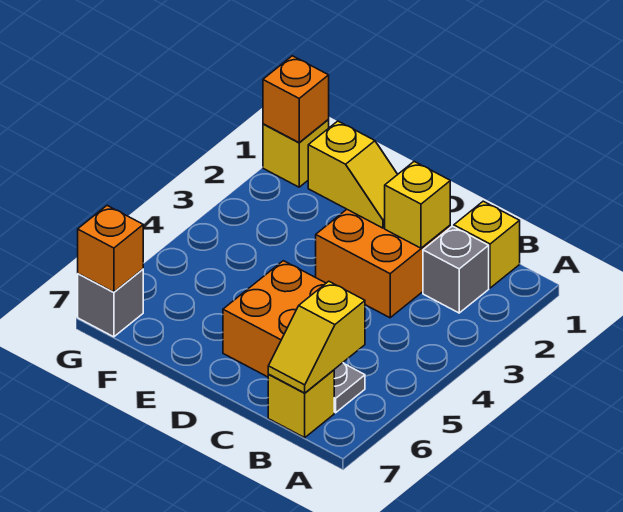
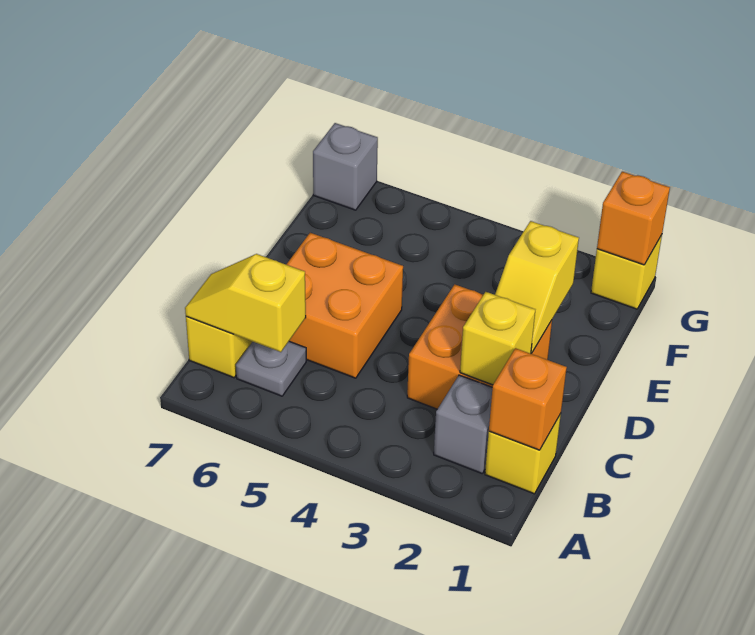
orange brick G7 level 2 -> orange brick B1 level 2

